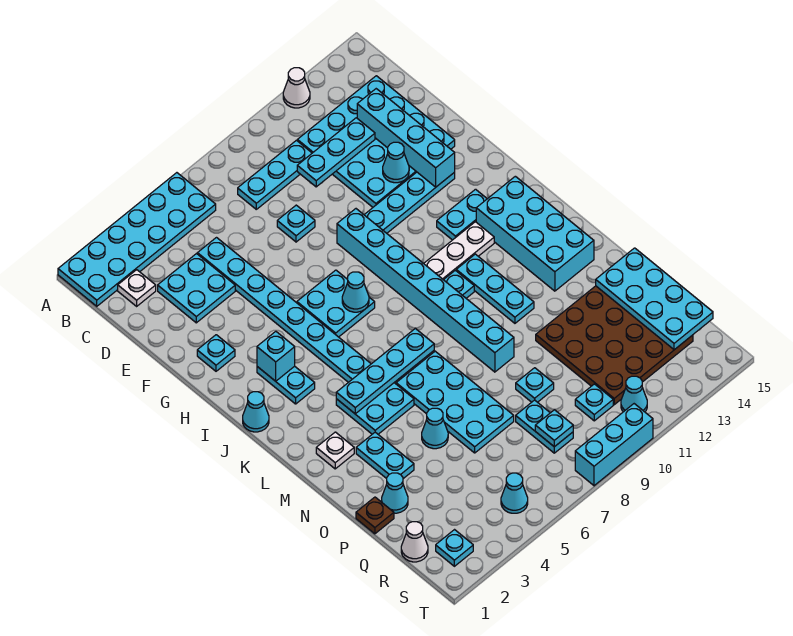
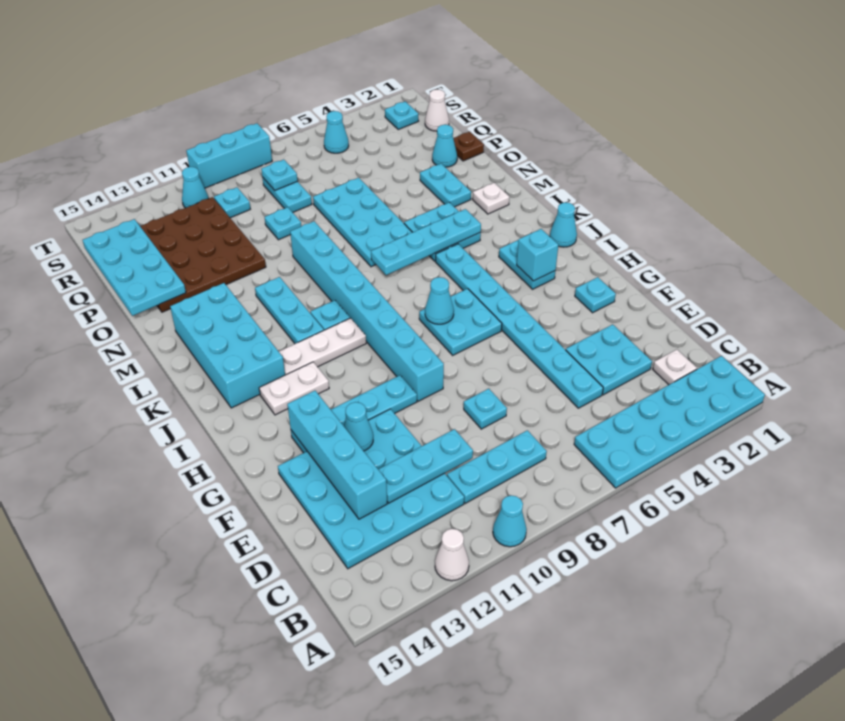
cyan plate I12:I13 level 1 -> white plate I12:I13 level 1
cyan cone O5 level 1 -> cyan cone A10 level 1

